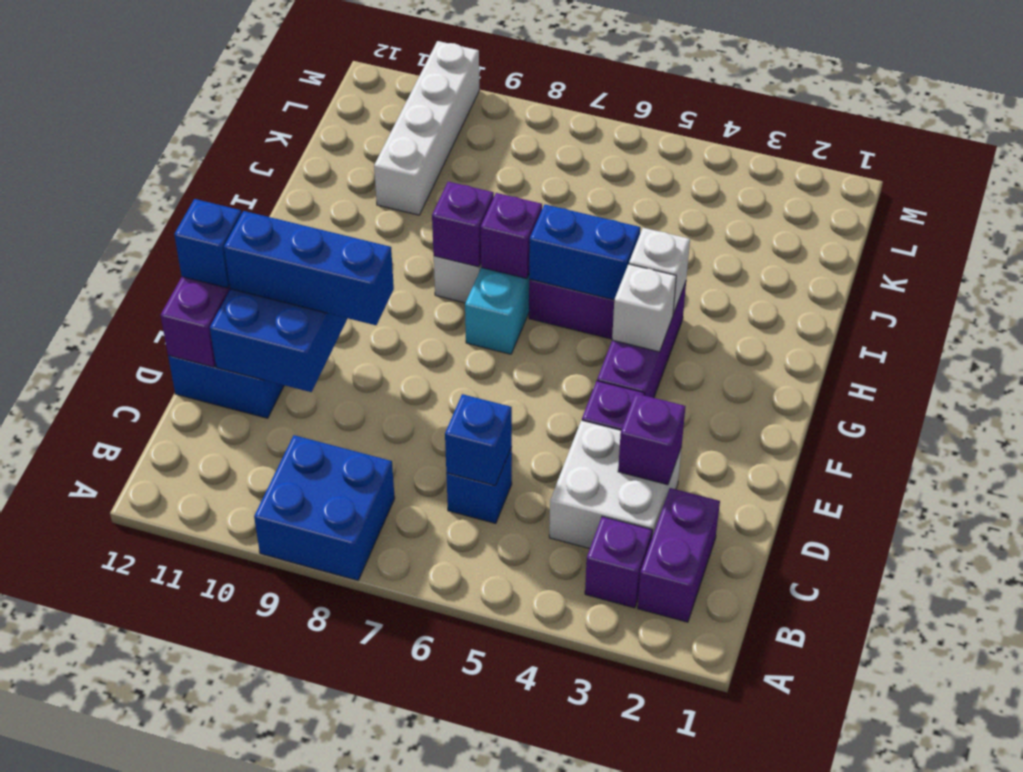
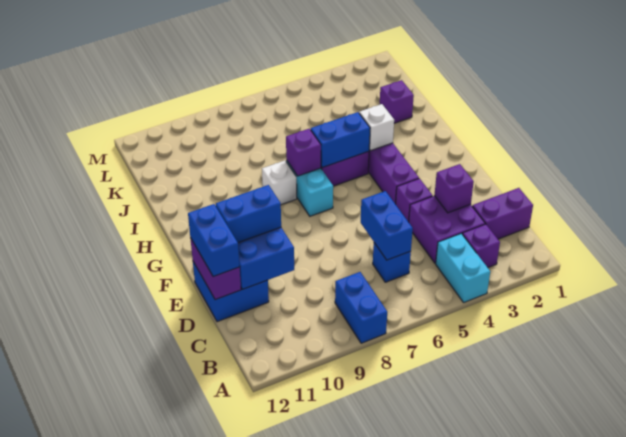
none -> cyan brick A4:B4 level 1
blue brick A8:B9 level 1 -> blue brick A8:B8 level 1
purple brick B2:C2 level 1 -> purple brick C1:C2 level 1
white brick C3:D4 level 1 -> purple brick C3:D4 level 1
blue brick C6 level 2 -> blue brick C6:D6 level 2
blue brick E9:E11 level 3 -> blue brick E10:E11 level 3
blue brick E12 level 3 -> blue brick D12:E12 level 3
white brick G4 level 2 -> none
purple brick H8 level 2 -> purple brick J2 level 1
white brick J10:M10 level 1 -> none

